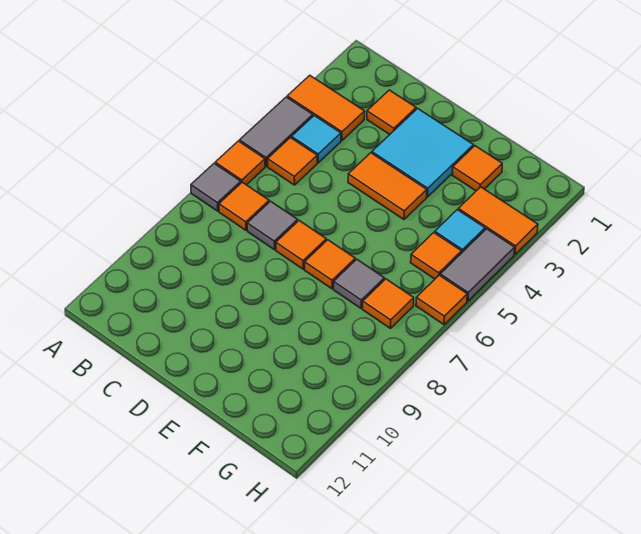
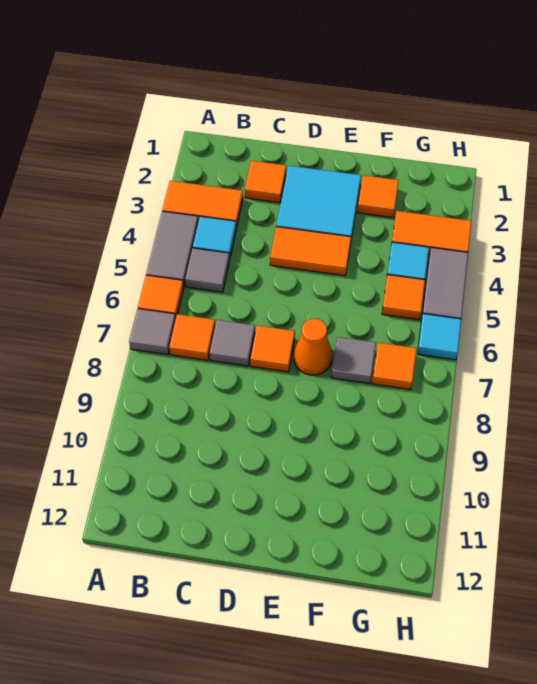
orange tile B5 level 1 -> grey tile B5 level 1
orange tile E7 level 1 -> orange cone E7 level 1
orange tile H6 level 1 -> cyan tile H6 level 1

